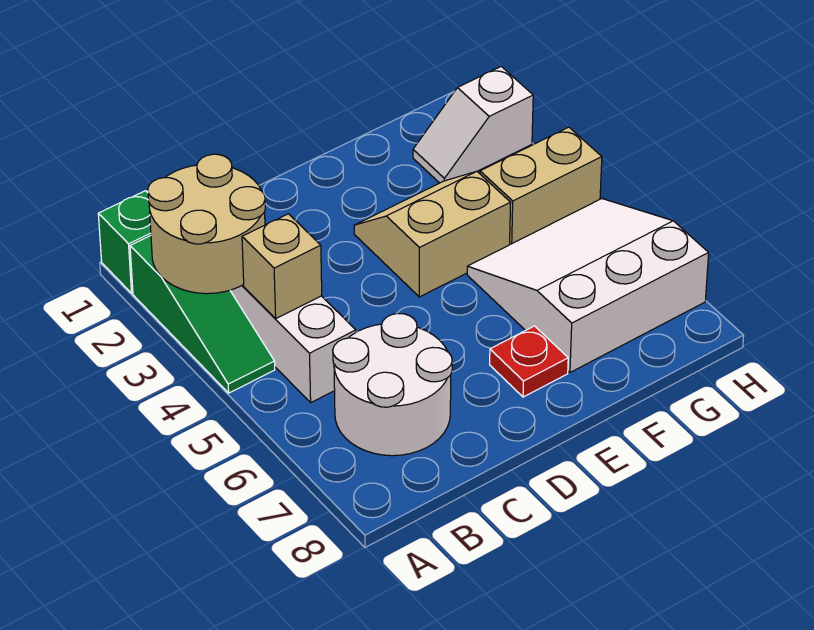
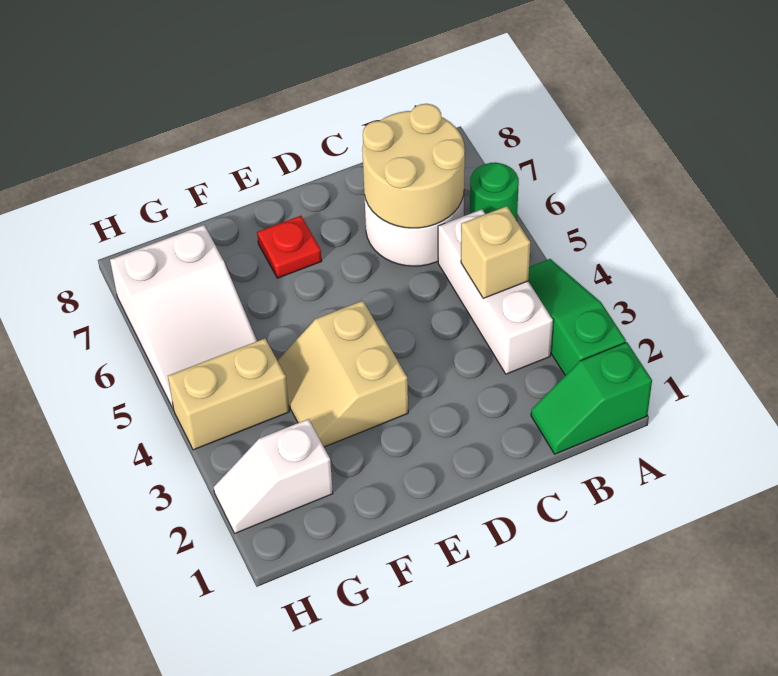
tan round brick A2:B3 level 2 -> tan round brick B6:C7 level 2
none -> green round brick A6 level 1
tan slope E3:F4 level 1 top 4 -> tan slope E3:F4 level 1 top E
white slope F5:H7 level 1 top 7 -> white slope G5:H7 level 1 top 7
white slope G2:H2 level 1 top H -> white slope G2:H2 level 1 top G

